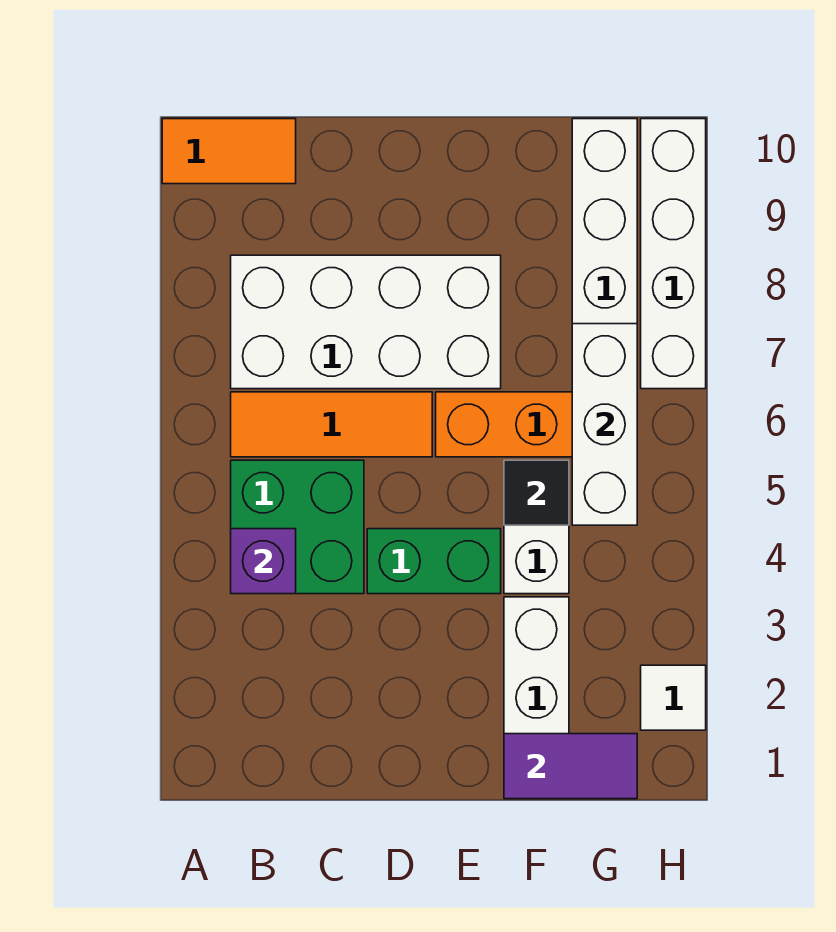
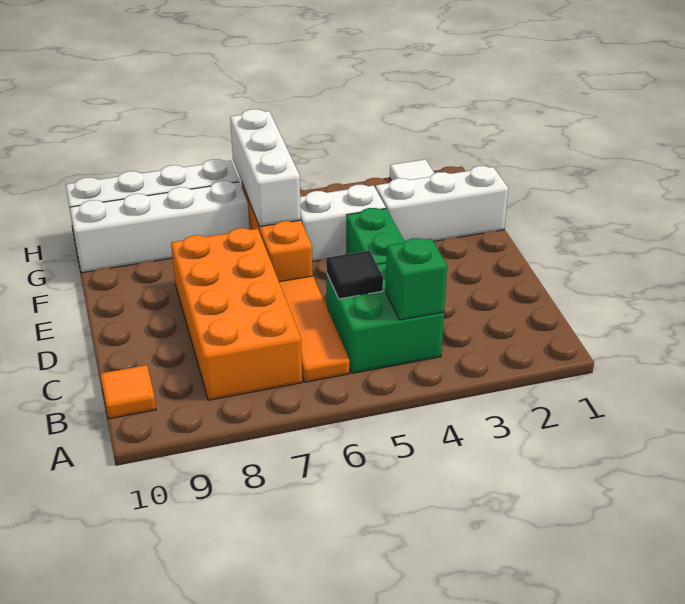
orange tile A10:B10 level 1 -> orange tile B10 level 1
purple brick B4 level 2 -> green brick B4 level 2
white brick B7:E8 level 1 -> orange brick B7:E8 level 1
purple tile F1:G1 level 2 -> none
black tile F5 level 2 -> black tile C5 level 2
white brick G5:G7 level 2 -> white brick F6:H6 level 2

